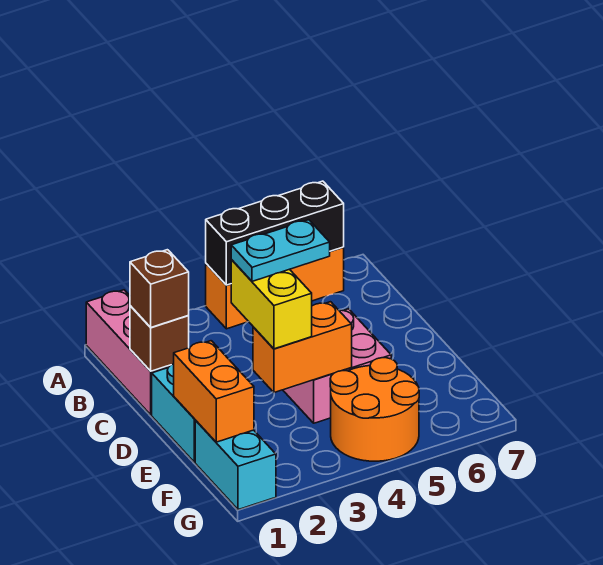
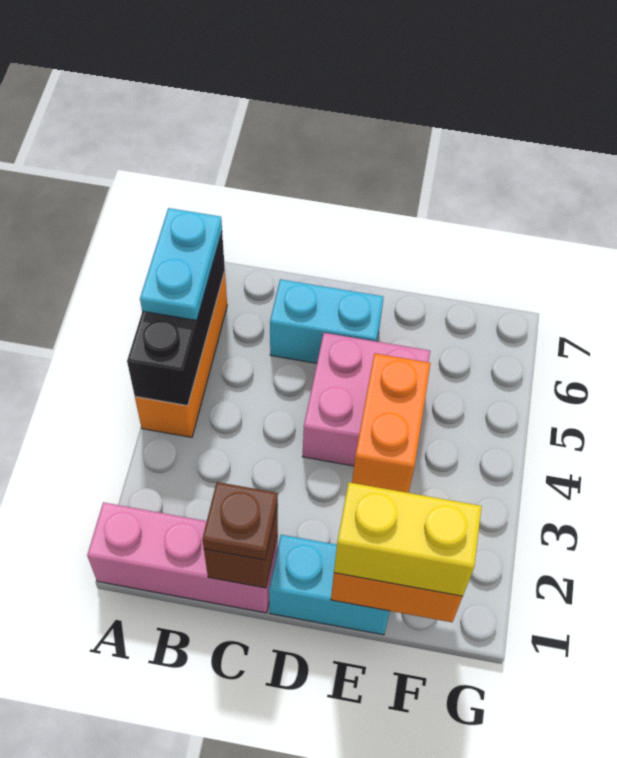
brown brick C1 level 3 -> brown plate C1 level 3
yellow brick D3:E3 level 3 -> yellow brick E1:F1 level 3
cyan plate D3:D4 level 4 -> cyan plate A5:A6 level 3
cyan brick F1:G1 level 1 -> cyan brick C6:D6 level 1
orange round brick F4:G5 level 1 -> none

